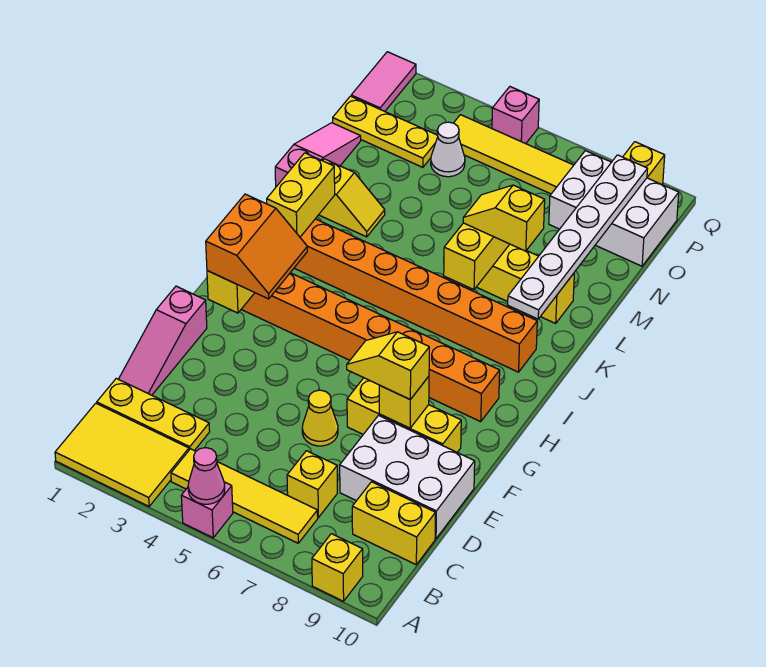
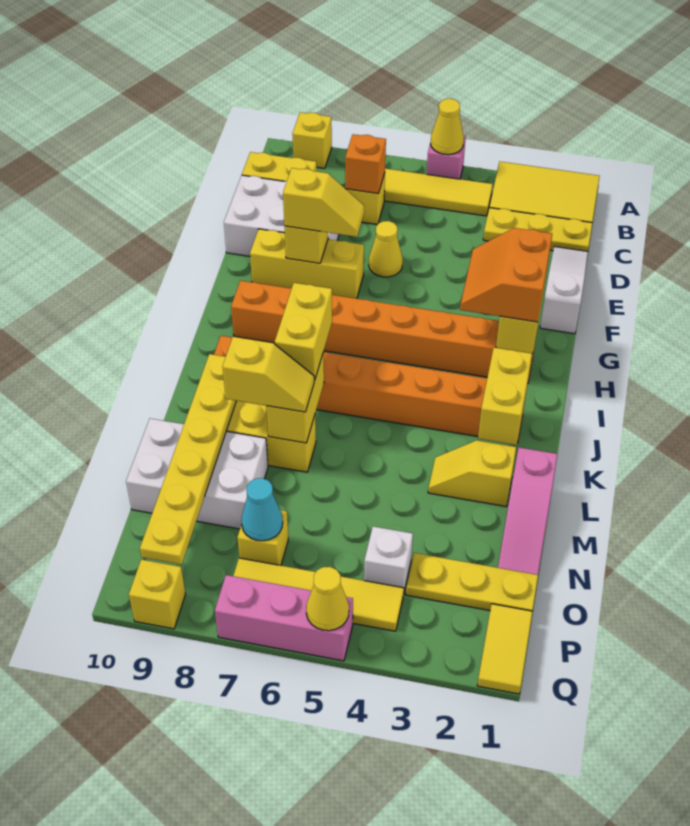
pink cone A5 level 2 -> yellow cone A5 level 2
none -> orange brick C7 level 2
pink slope D1:F1 level 1 top F -> white slope D1:F1 level 1 top F
none -> yellow brick J7:K7 level 3
white plate K9:P9 level 2 -> yellow plate K9:P9 level 2
white cone O4 level 1 -> white brick O4 level 1
none -> yellow brick O7 level 1
none -> cyan cone O7 level 2
white brick O8:P10 level 1 -> white brick M8:N10 level 1
pink tile P1:Q1 level 1 -> yellow tile P1:Q1 level 1
pink brick Q5 level 1 -> pink brick Q5:Q7 level 1
none -> yellow cone Q5 level 2

